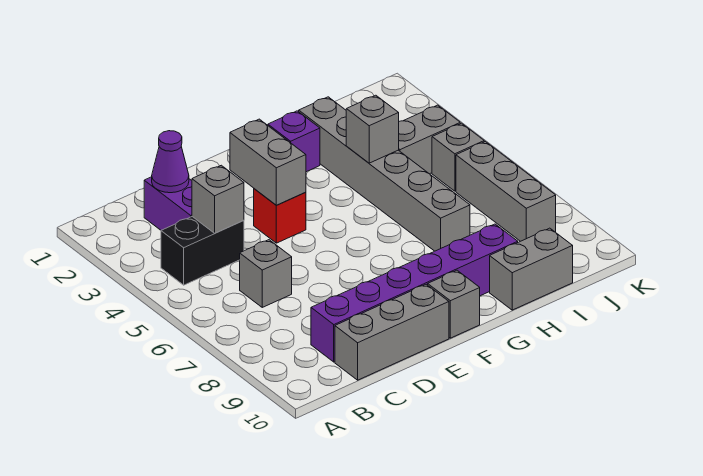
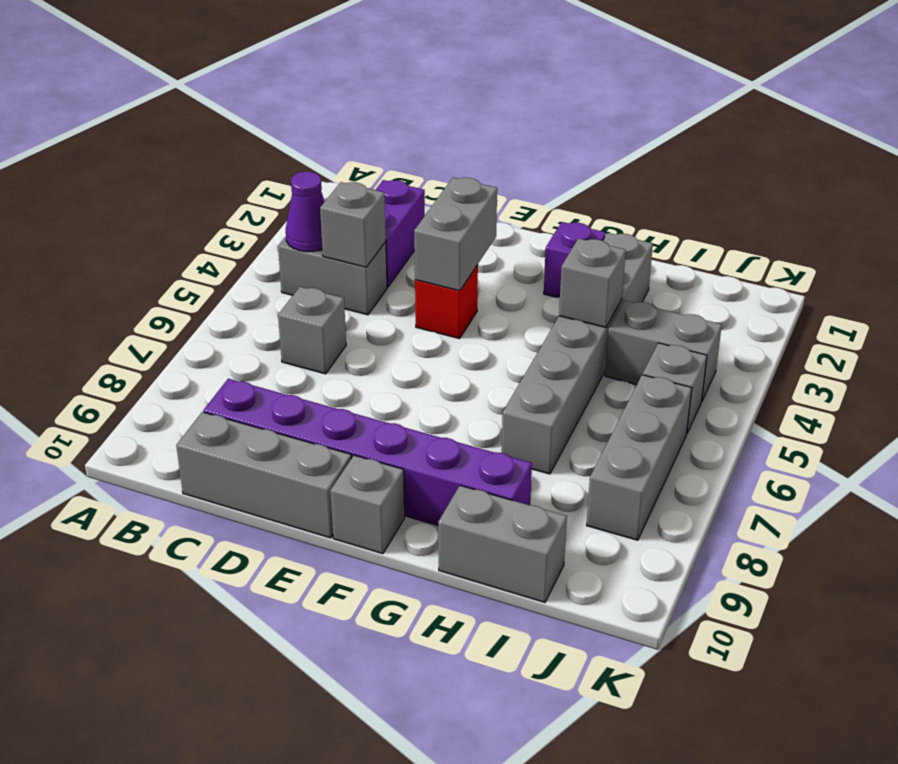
black brick B4:C4 level 1 -> grey brick B4:C4 level 1
purple cone C2 level 2 -> purple cone B4 level 2

